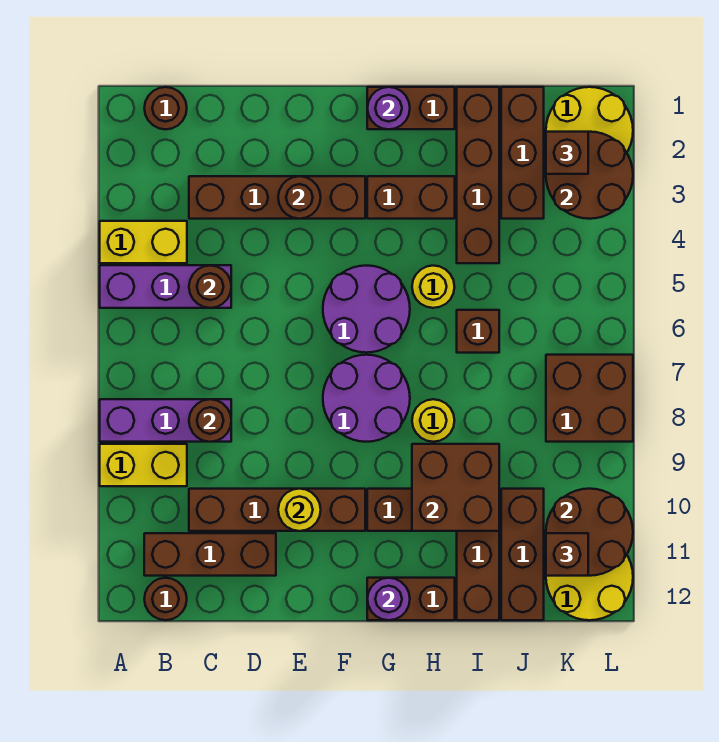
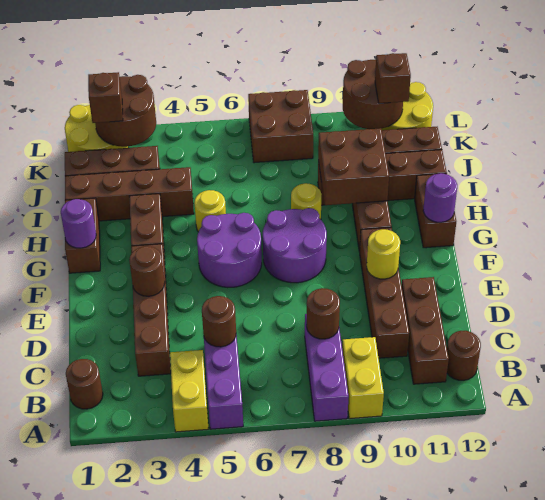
brown brick I6 level 1 -> none

